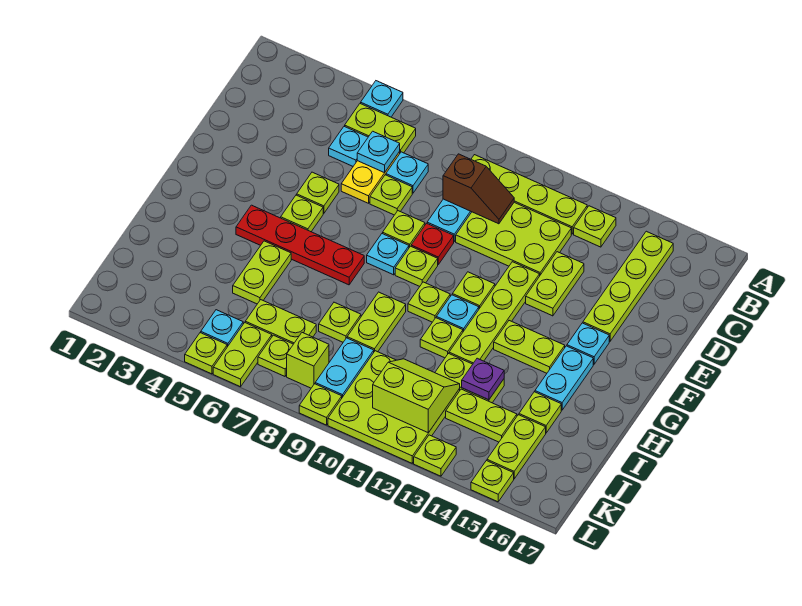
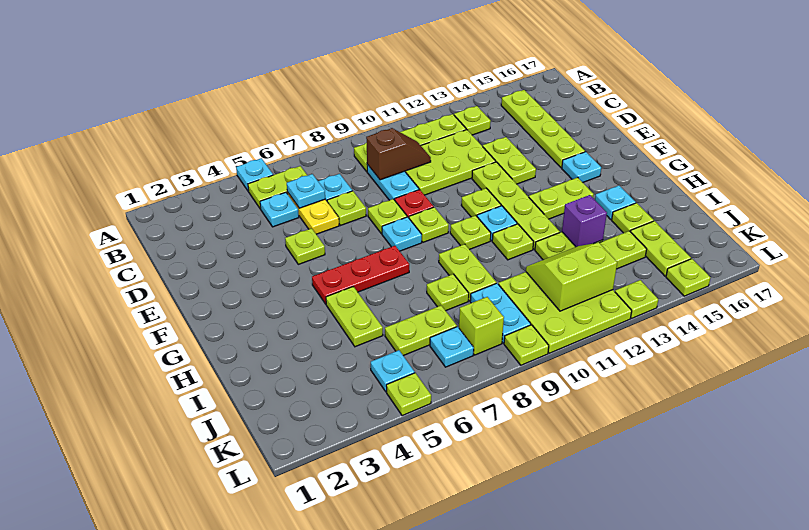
lime plate F5 level 1 -> none
red plate G4:G7 level 1 -> red plate G5:G7 level 1
cyan plate G15:H15 level 1 -> cyan plate H15 level 1
purple plate I13 level 2 -> purple brick I13 level 2
lime plate K6:L6 level 1 -> none
lime plate K7 level 1 -> cyan plate K7 level 1

